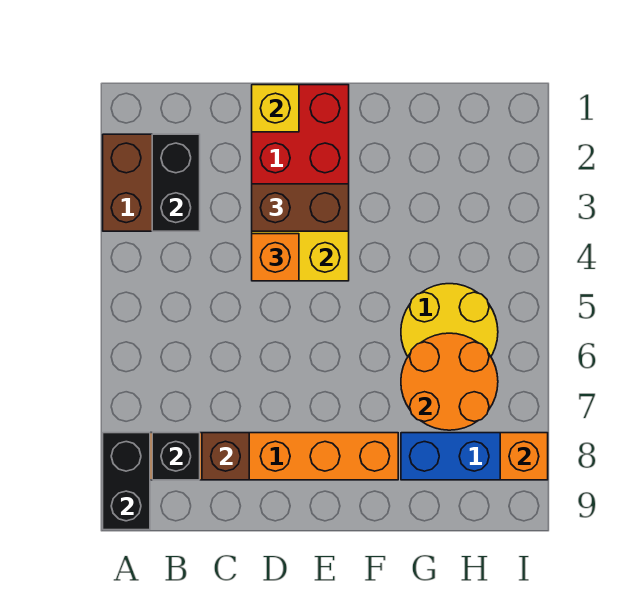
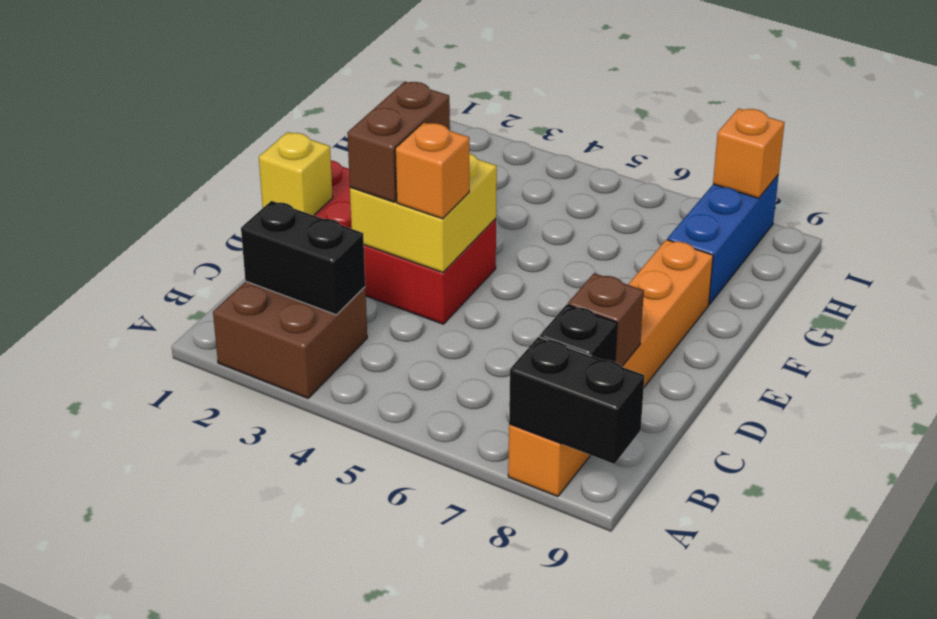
yellow round brick G5:H6 level 1 -> none
orange round brick G6:H7 level 2 -> none

